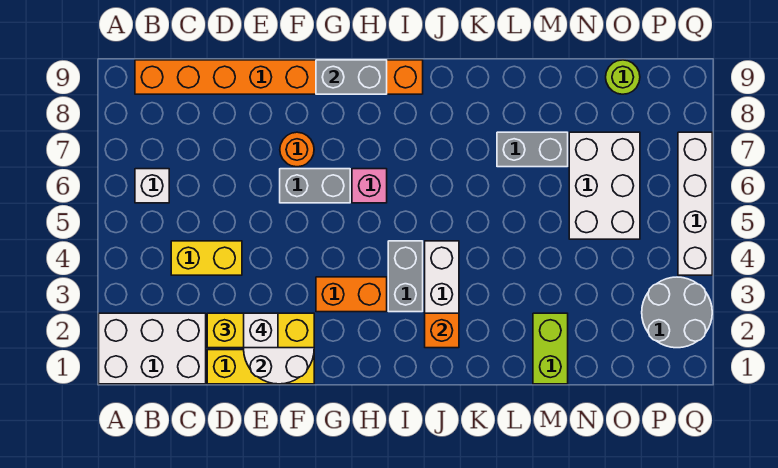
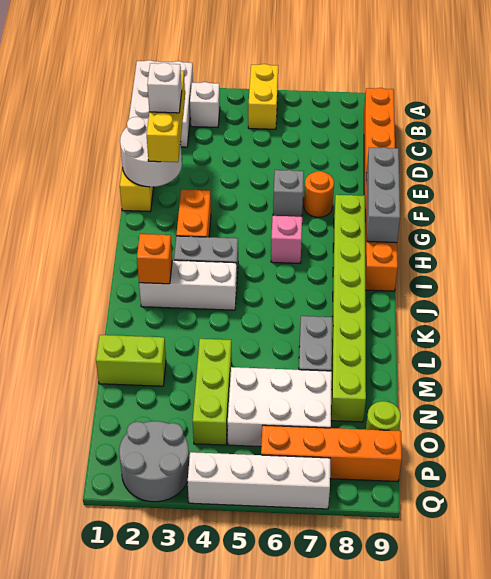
white brick B6 level 1 -> white brick B3 level 1
yellow brick C4:D4 level 1 -> yellow brick A5:B5 level 1
grey brick F6:G6 level 1 -> grey brick F6 level 1
none -> lime brick G8:N8 level 1
grey brick G9:H9 level 2 -> grey brick F9:H9 level 2
none -> lime brick M4:O4 level 1
none -> orange brick P6:P9 level 1

